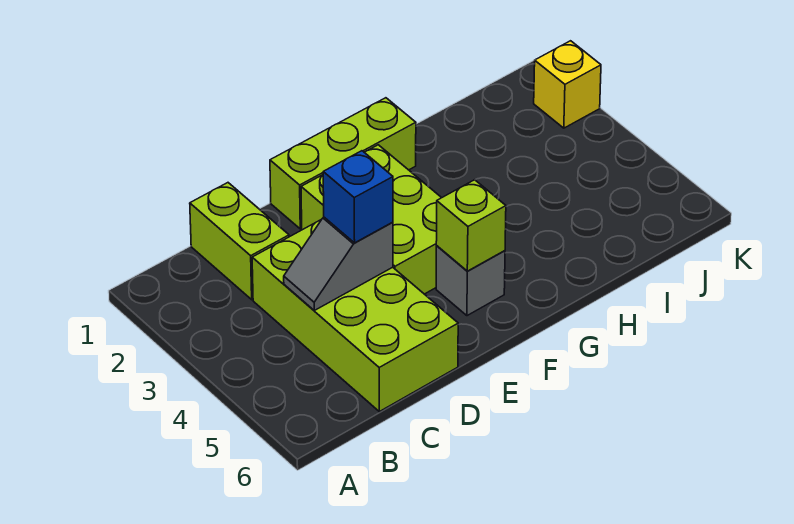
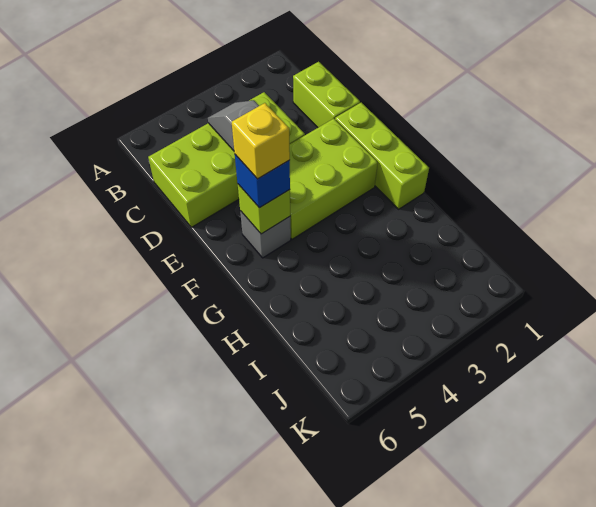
lime brick C1:C2 level 1 -> lime brick C1:D1 level 1
blue brick D4 level 3 -> blue brick F5 level 3
yellow brick K2 level 1 -> yellow brick F5 level 4

